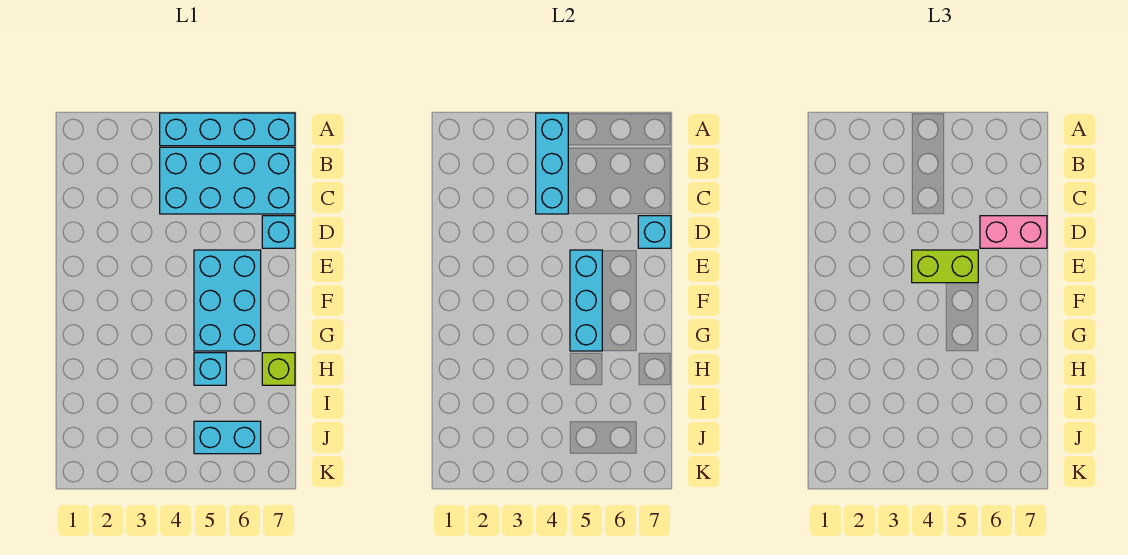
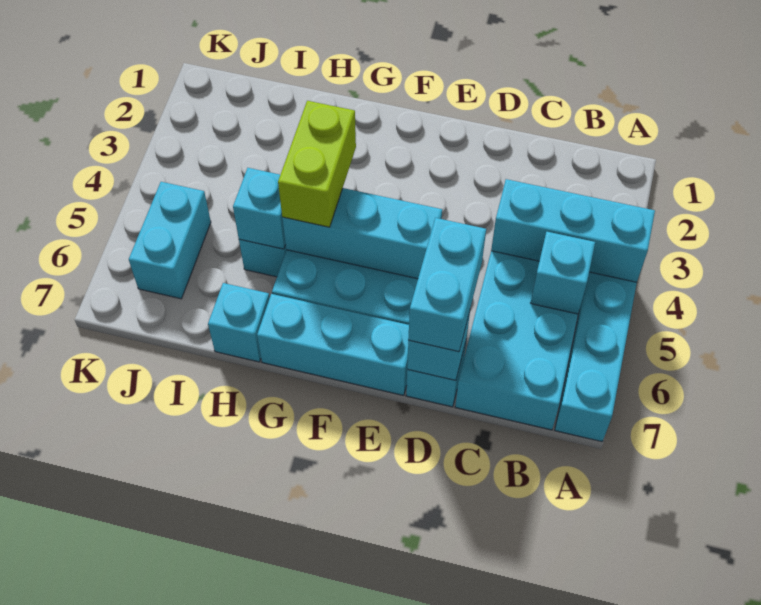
none -> cyan brick B5 level 2
pink brick D6:D7 level 3 -> cyan brick D6:D7 level 3
lime brick E4:E5 level 3 -> lime brick G4:G5 level 3
none -> cyan brick E7:G7 level 1
none -> cyan brick H5 level 2
lime brick H7 level 1 -> cyan brick H7 level 1

